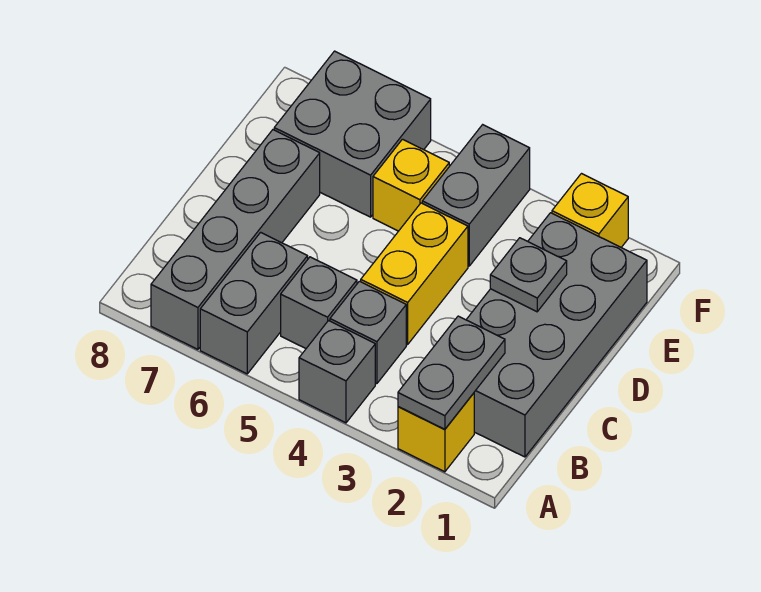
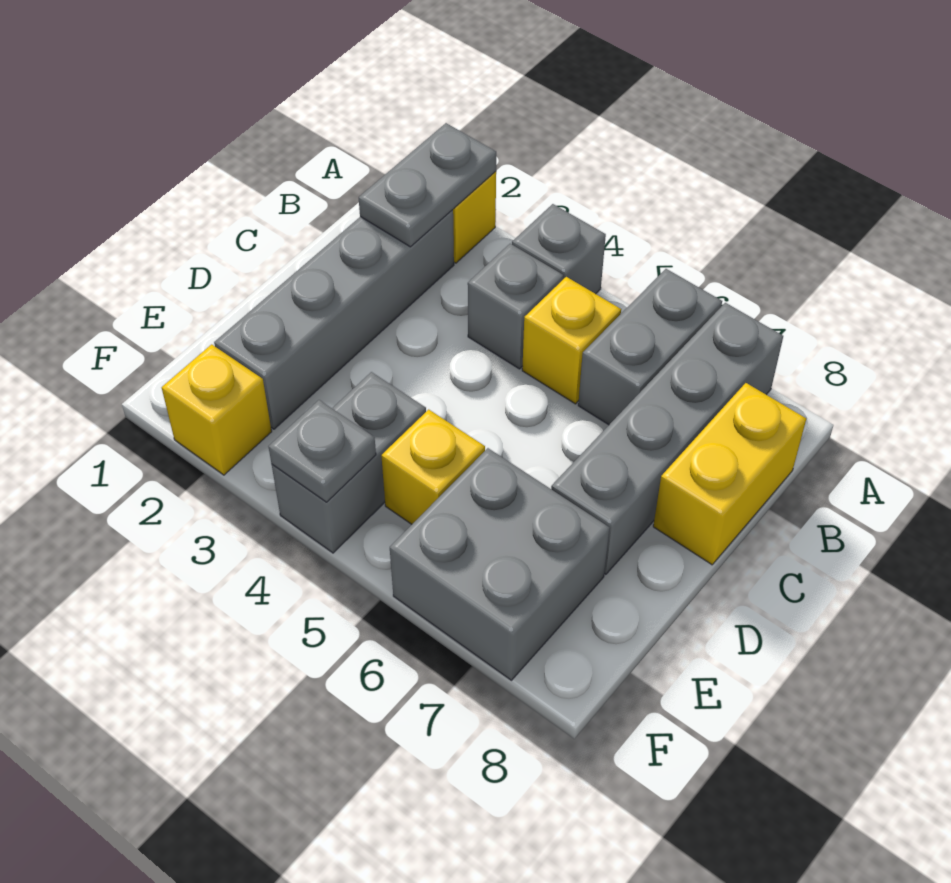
grey brick B1:E2 level 1 -> grey brick B2:E2 level 1
grey brick B5 level 1 -> yellow brick B5 level 1
yellow brick C4:D4 level 1 -> yellow brick B8:C8 level 1
grey plate D2 level 2 -> grey plate F4 level 2

